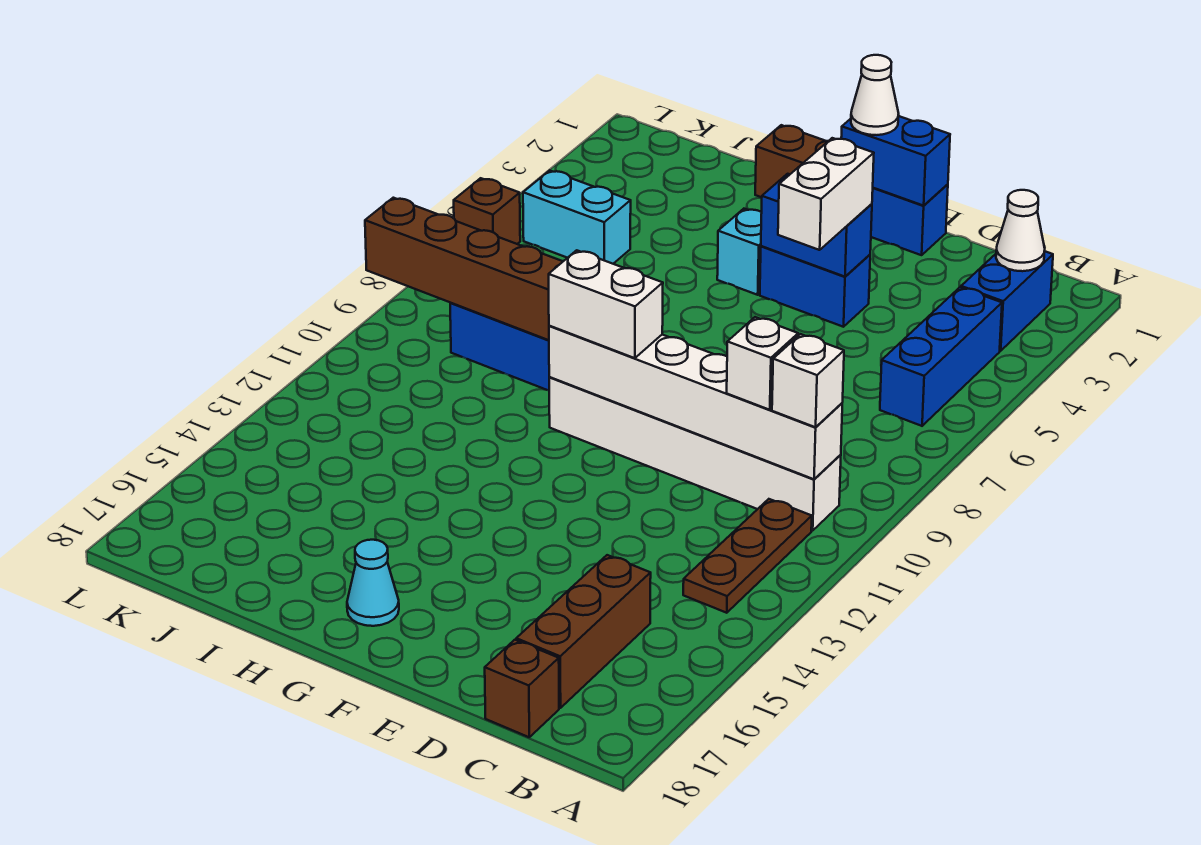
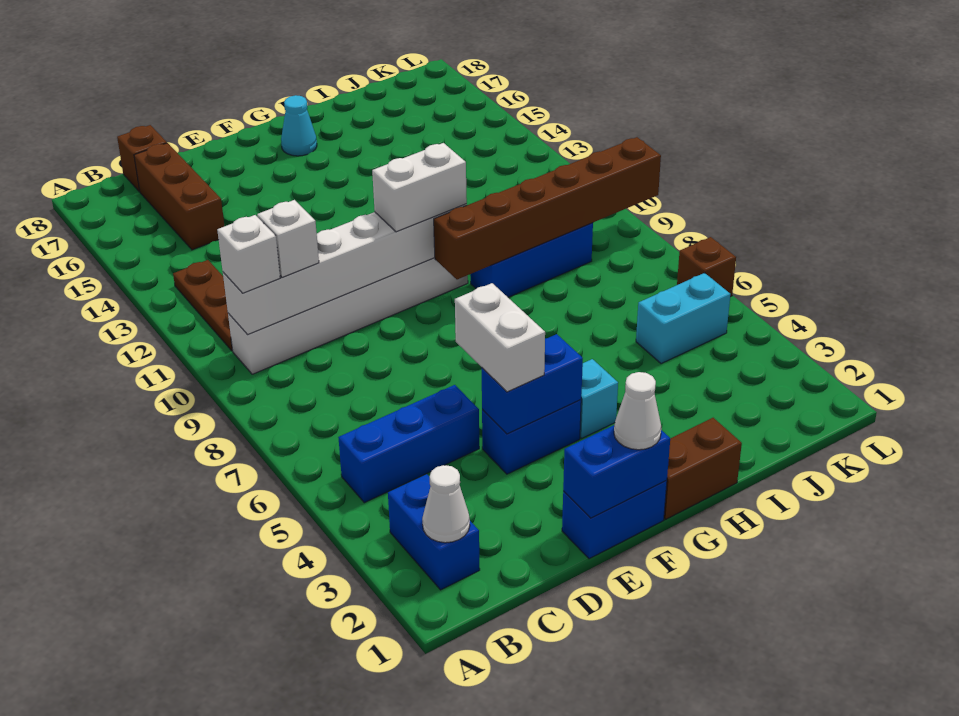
blue brick B4:B6 level 1 -> blue brick B5:D5 level 1

